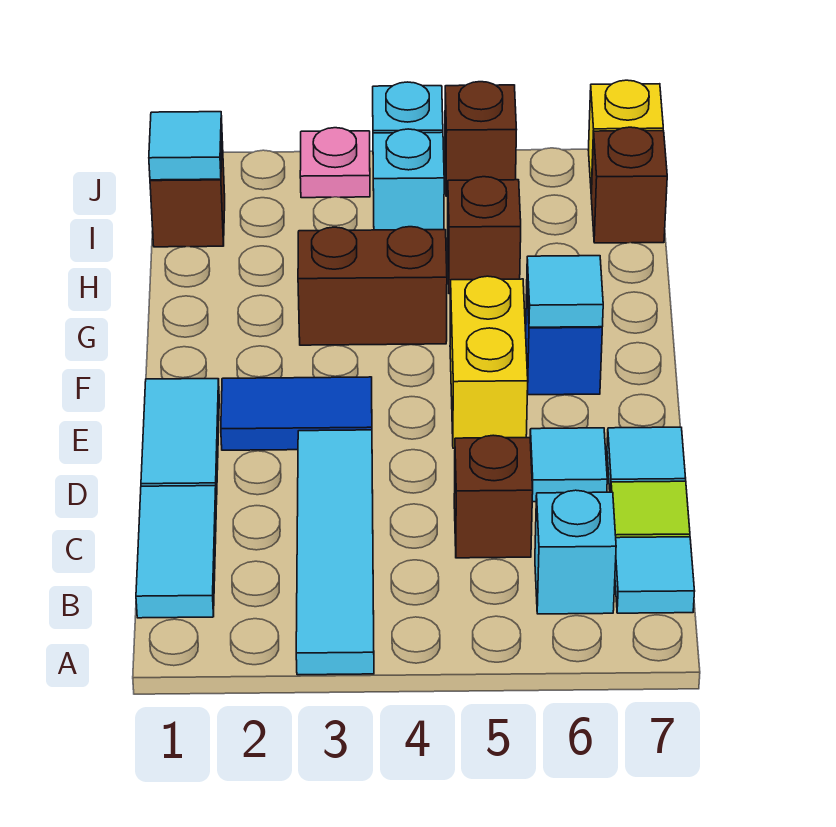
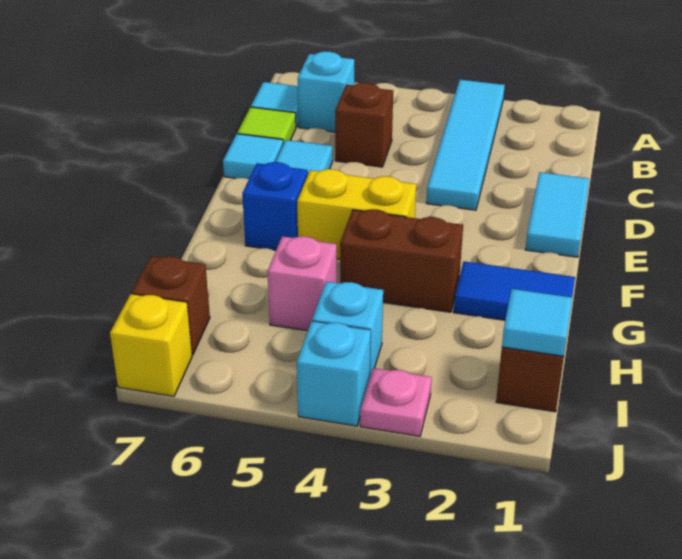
cyan tile B1:C1 level 1 -> none
blue tile E2:E3 level 1 -> blue tile G1:G2 level 1
yellow brick E5:F5 level 1 -> yellow brick F4:F5 level 1
cyan tile F6 level 2 -> none
brown brick H5 level 1 -> pink brick H5 level 1
brown brick J5 level 1 -> none

